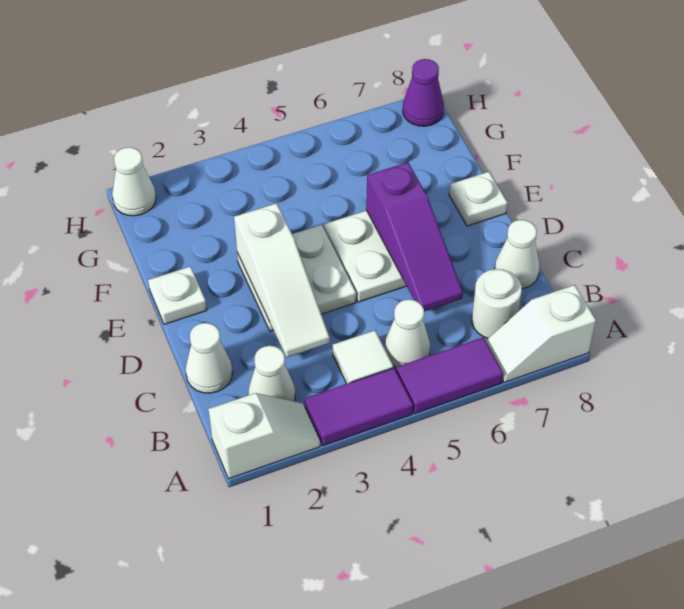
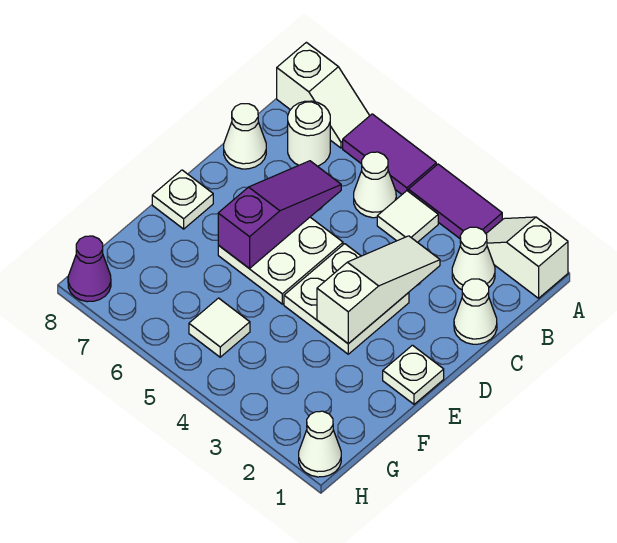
none -> white tile G5 level 1

